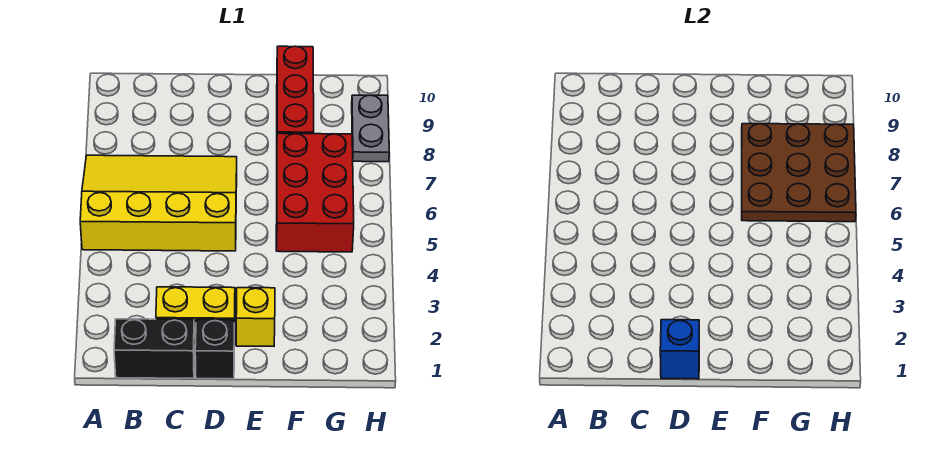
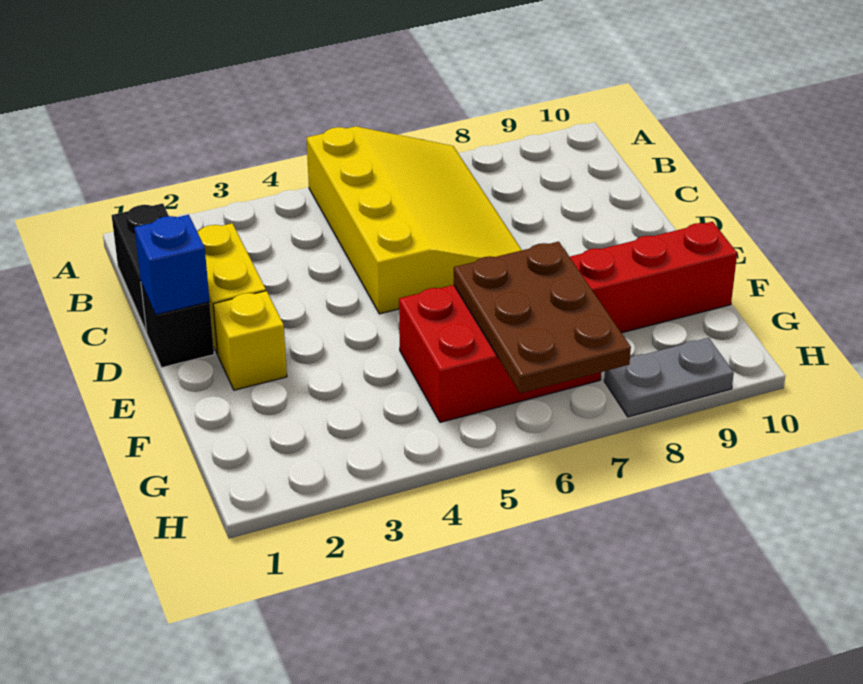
brown plate F6:H8 level 2 -> brown plate F6:H7 level 2

